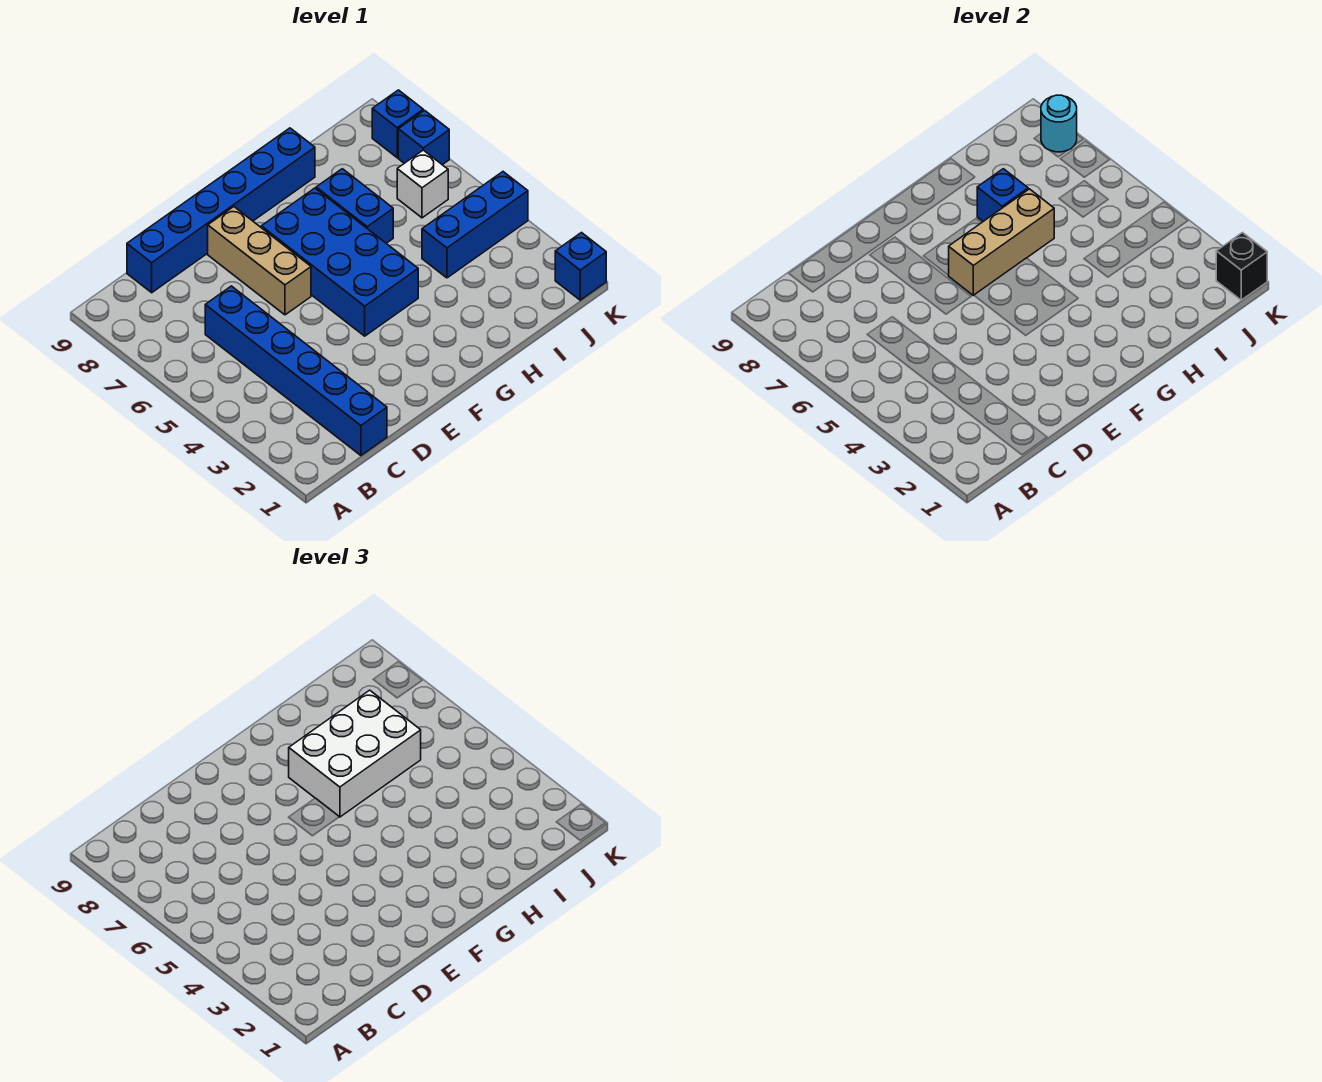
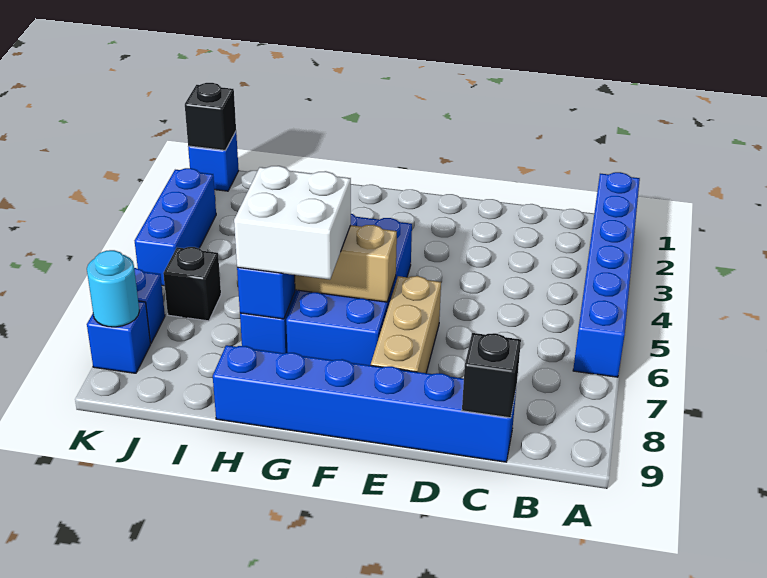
blue brick C1:C6 level 1 -> blue brick A1:A6 level 1
none -> black brick C9 level 2
white brick G6:I7 level 3 -> white brick G6:H7 level 3
blue brick I4:K4 level 1 -> blue brick K3:K5 level 1
white brick J6 level 1 -> black brick J6 level 1

